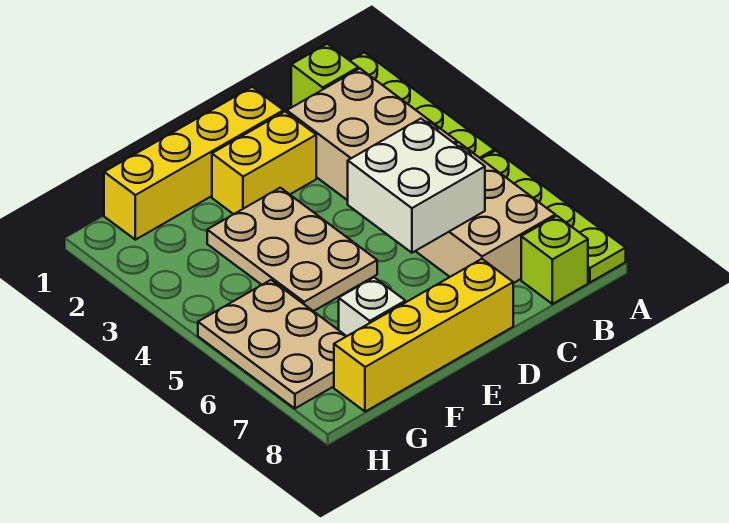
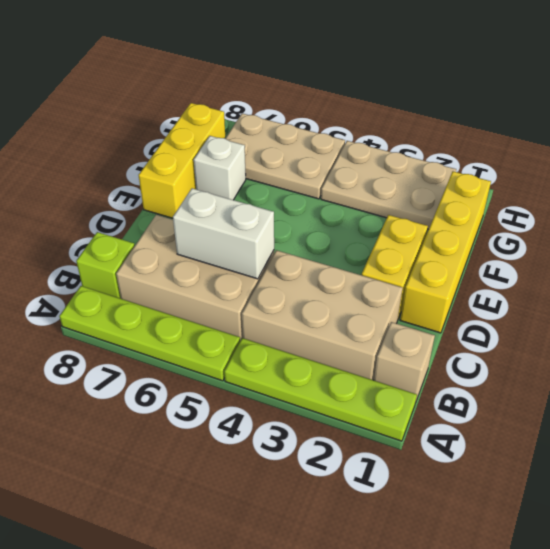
lime brick B1 level 1 -> tan brick B1 level 1
white brick C5:D6 level 2 -> white brick C5:C6 level 2
yellow brick D8:G8 level 1 -> yellow brick E8:G8 level 1
tan plate E3:F5 level 1 -> tan plate G2:H4 level 1

